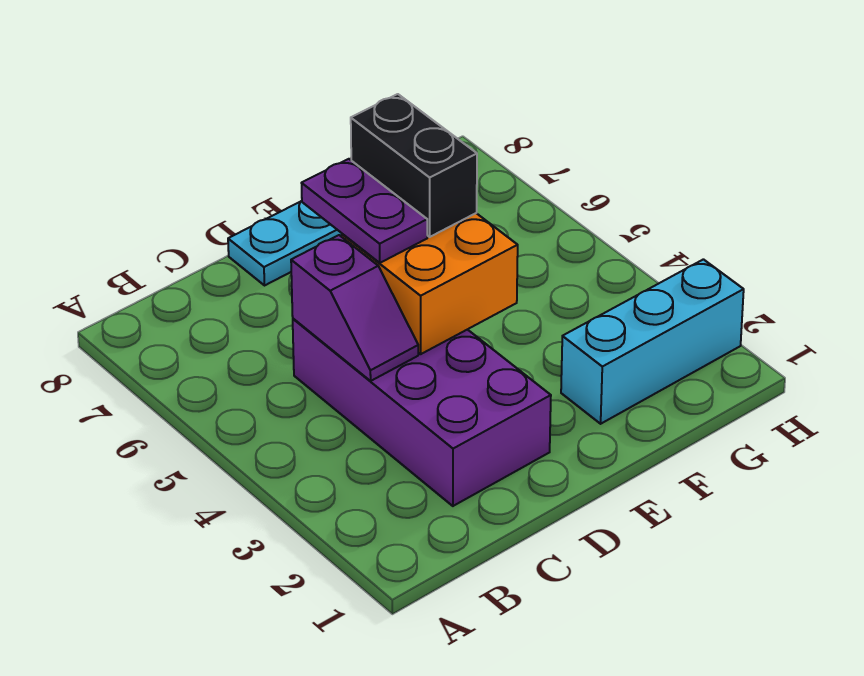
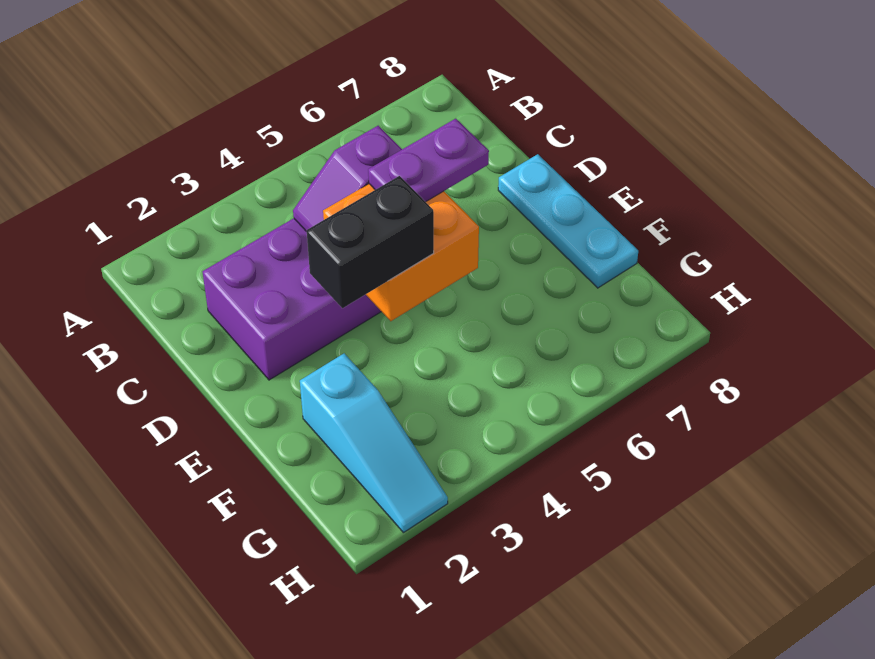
black brick E5:E6 level 3 -> black brick E3:E4 level 3
cyan brick F2:H2 level 1 -> cyan slope F2:H2 level 1 top F

